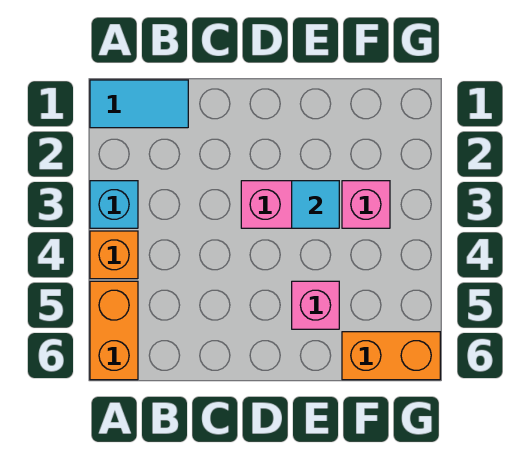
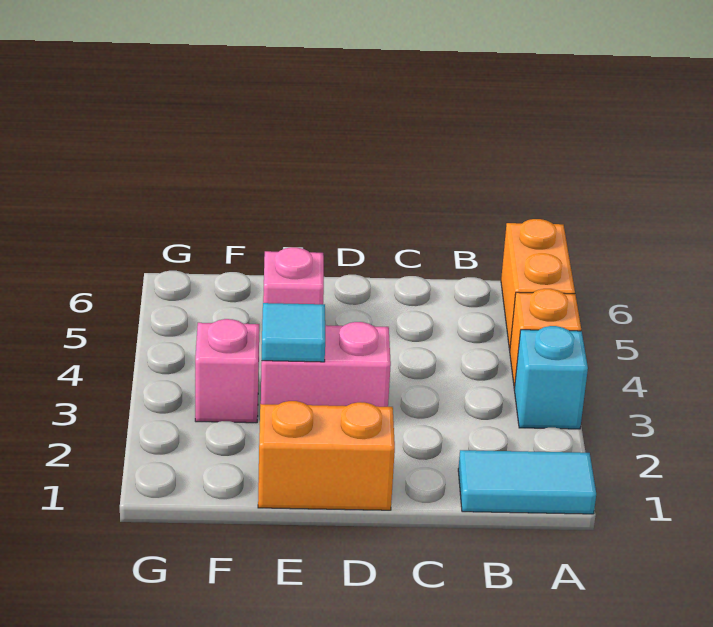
orange brick F6:G6 level 1 -> orange brick D1:E1 level 1

